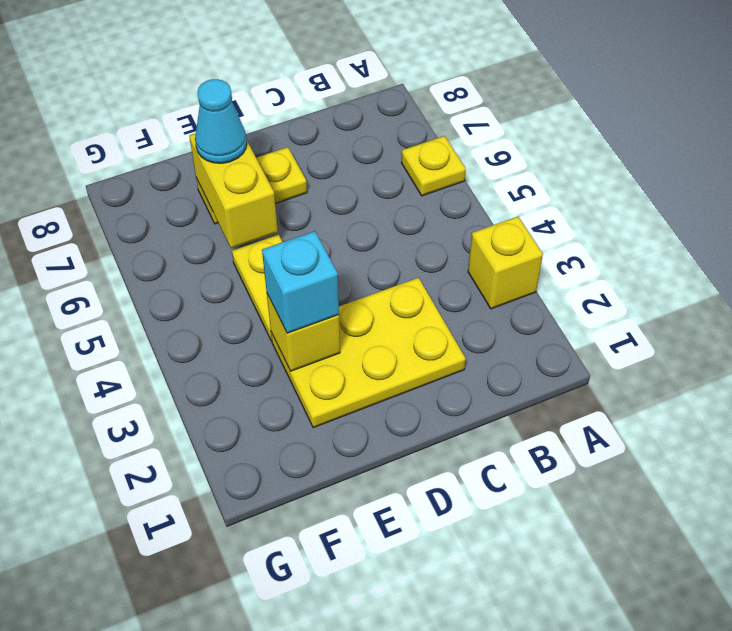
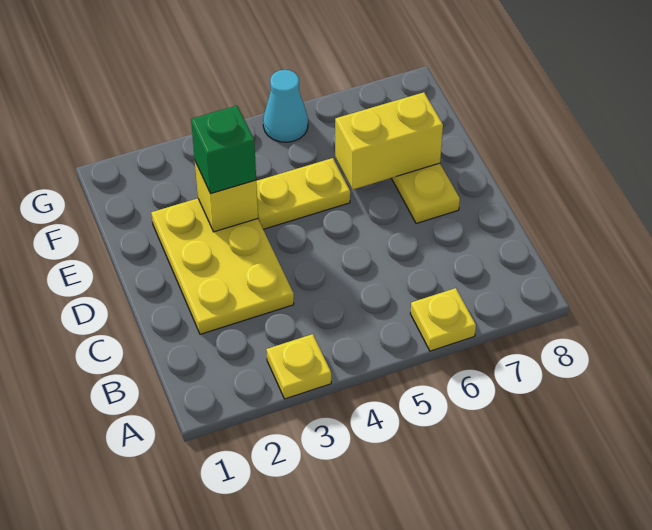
yellow brick A3 level 1 -> yellow plate A3 level 1
cyan brick E3 level 3 -> green brick E3 level 3
cyan cone E7 level 3 -> cyan cone G5 level 1

